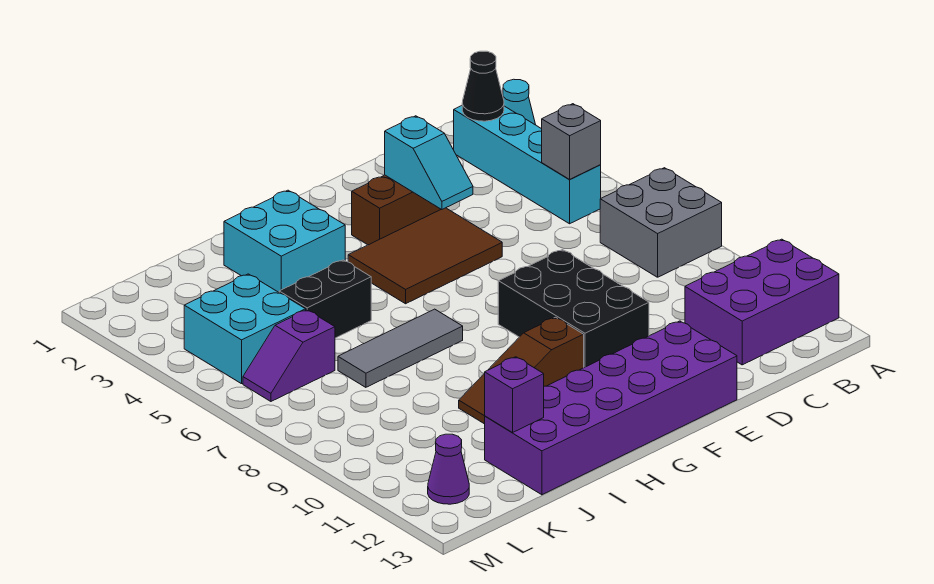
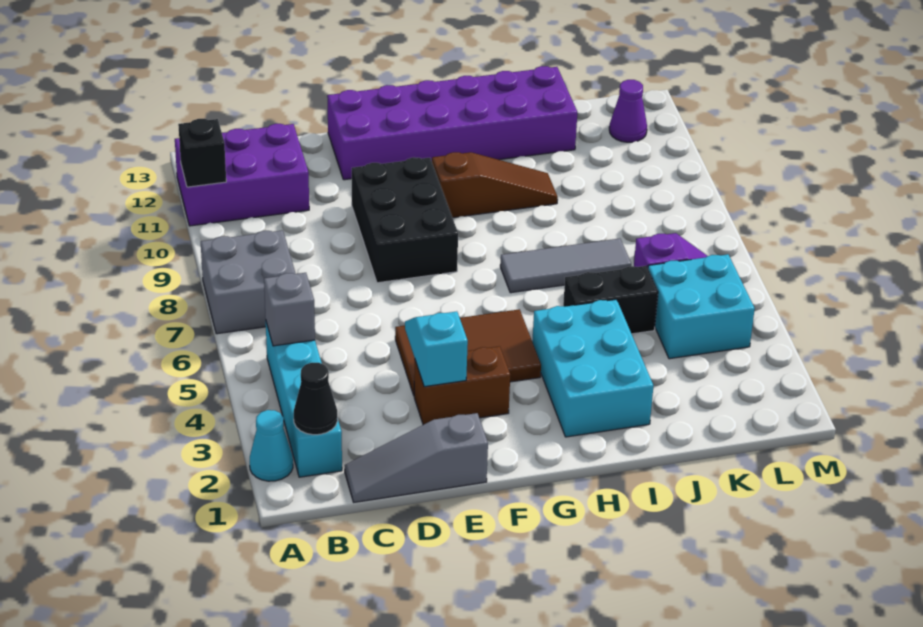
none -> black brick A11 level 2
none -> grey slope C1:E1 level 1 top E
cyan brick H2:I3 level 1 -> cyan brick H2:I4 level 1
purple brick J12 level 2 -> none

